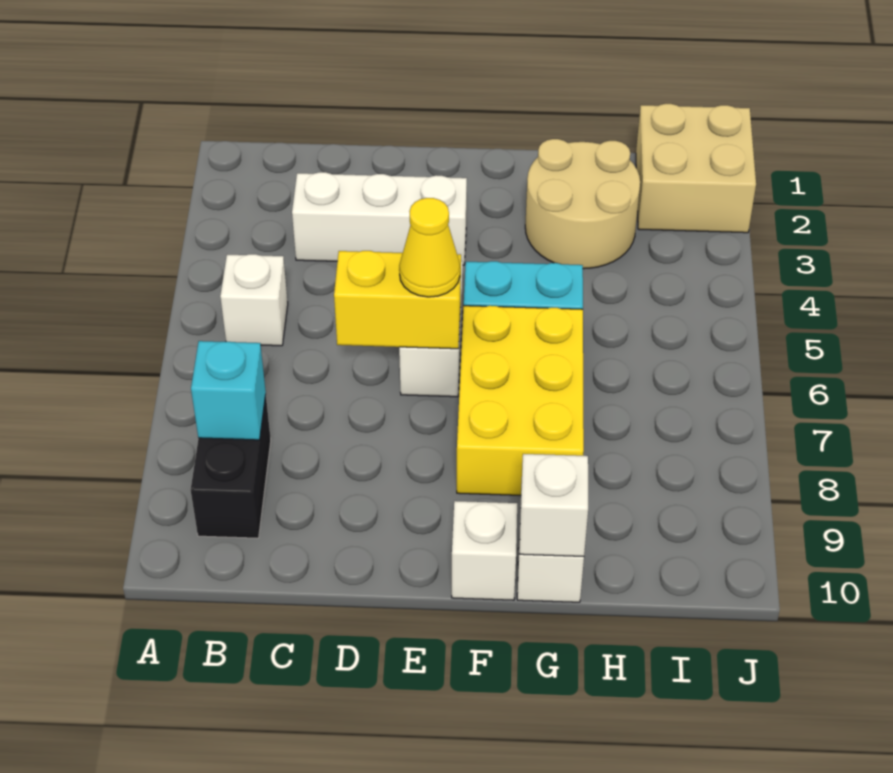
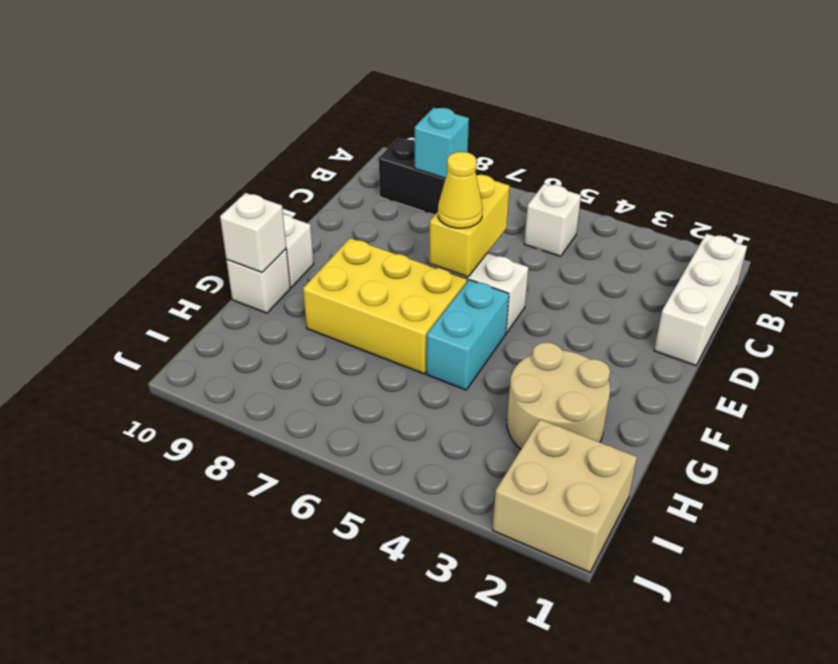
white brick C3:E3 level 1 -> white brick B1:D1 level 1

